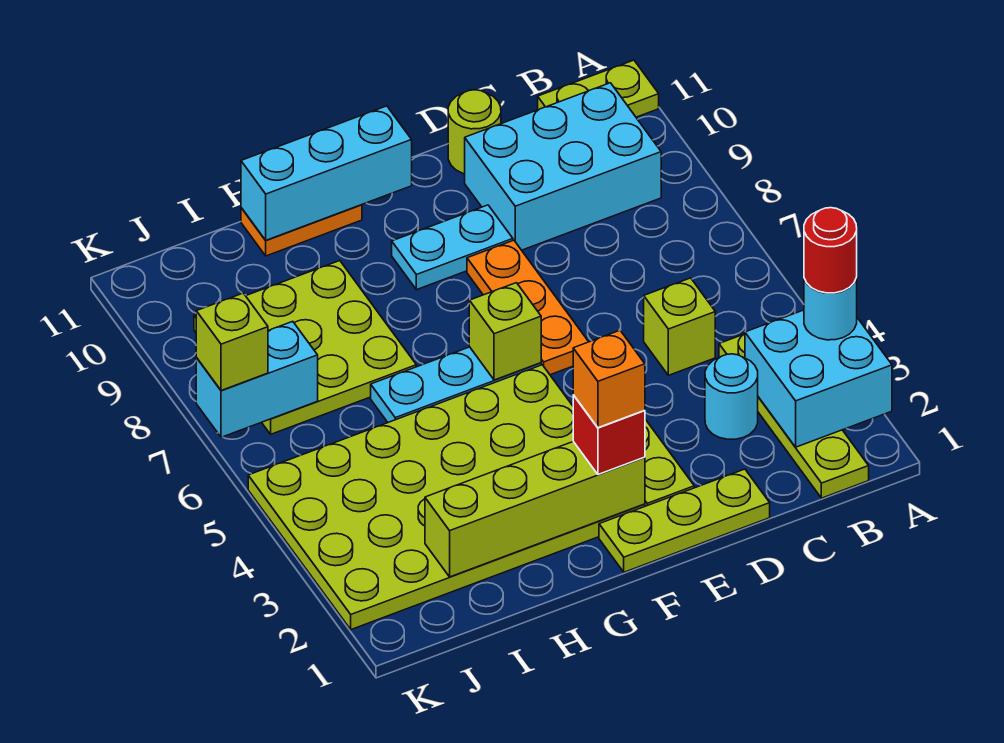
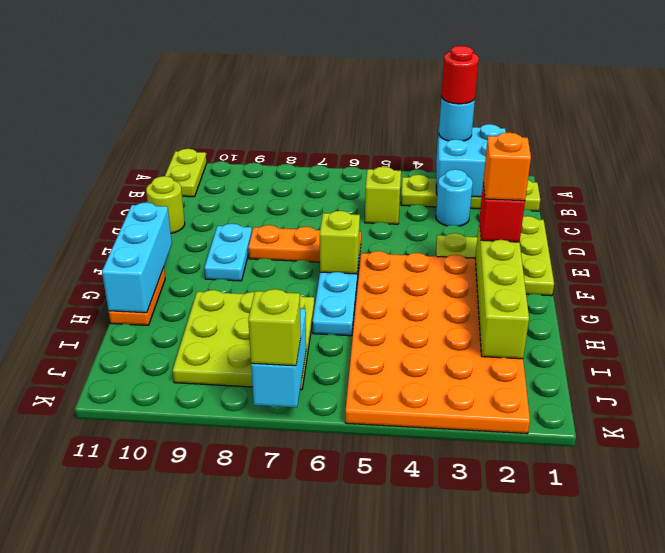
cyan brick B9:D10 level 1 -> none
lime plate F2:K5 level 1 -> orange plate F2:K5 level 1

